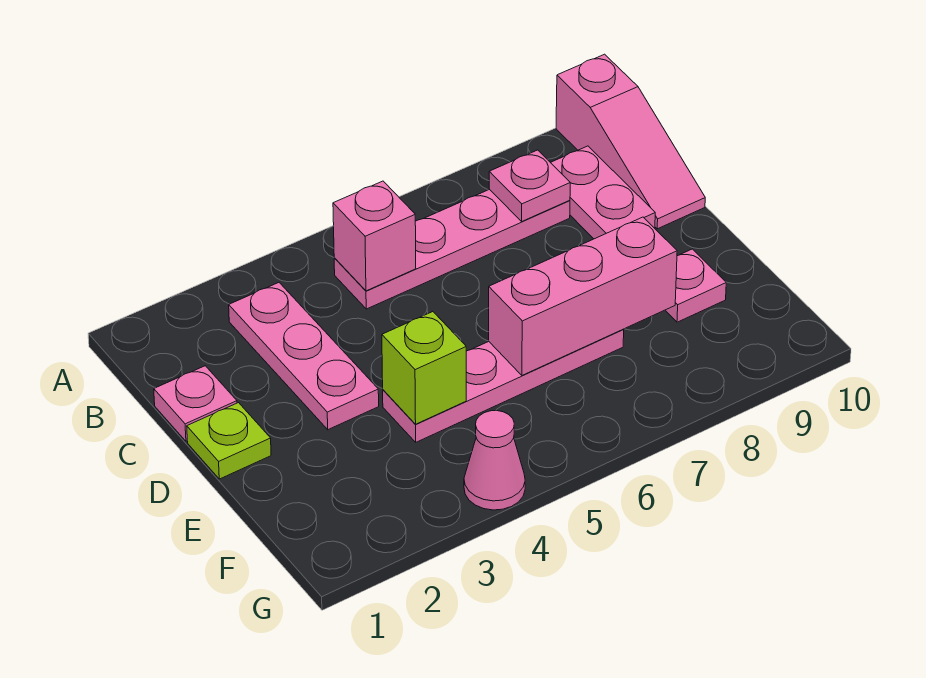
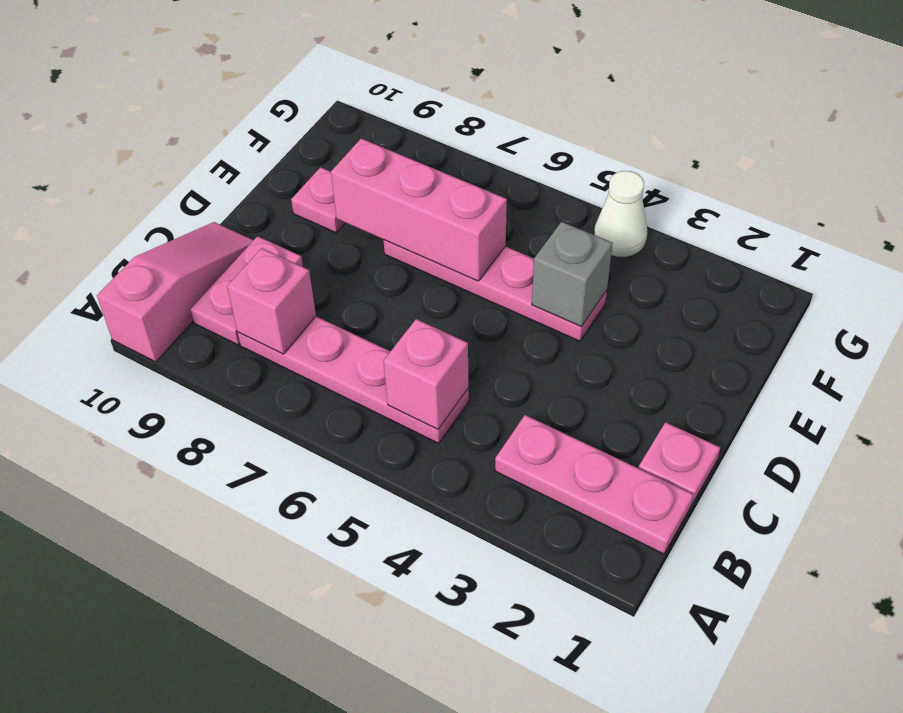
pink plate B3:D3 level 1 -> pink plate B1:B3 level 1
pink plate B8 level 2 -> pink brick B8 level 2
lime plate D1 level 1 -> none
lime brick E4 level 2 -> grey brick E4 level 2
pink cone G4 level 1 -> white cone G4 level 1

